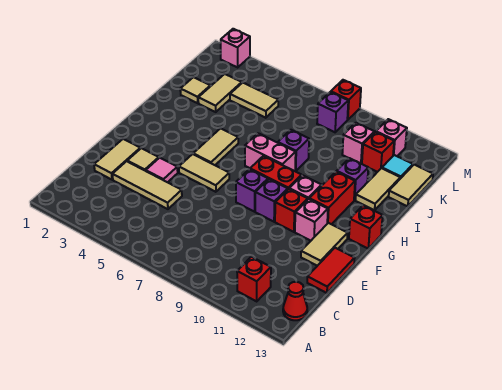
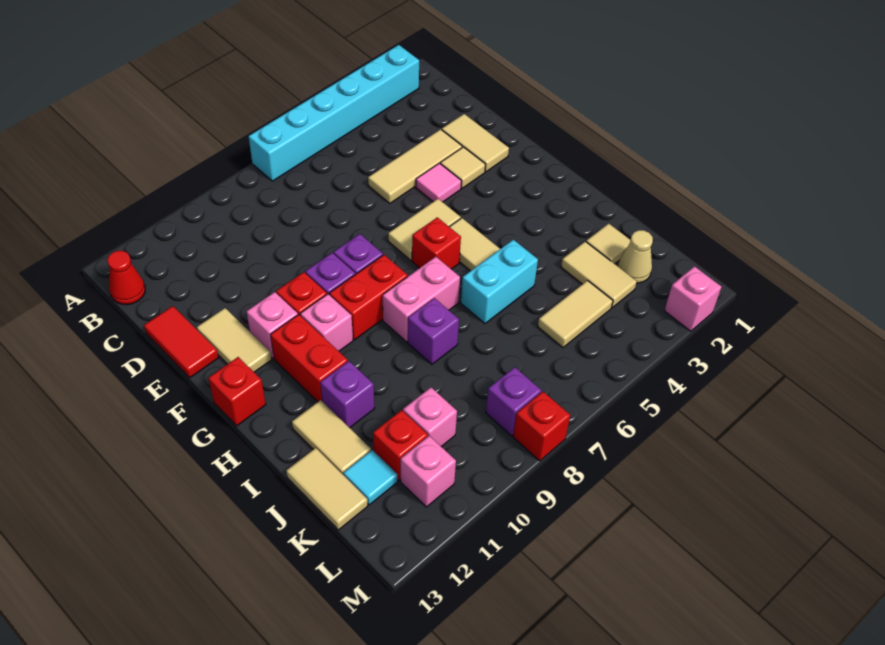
none -> cyan brick A2:A7 level 1
red brick B11 level 1 -> red brick G6 level 1
none -> cyan brick I5:I6 level 1
none -> tan cone K2 level 1

